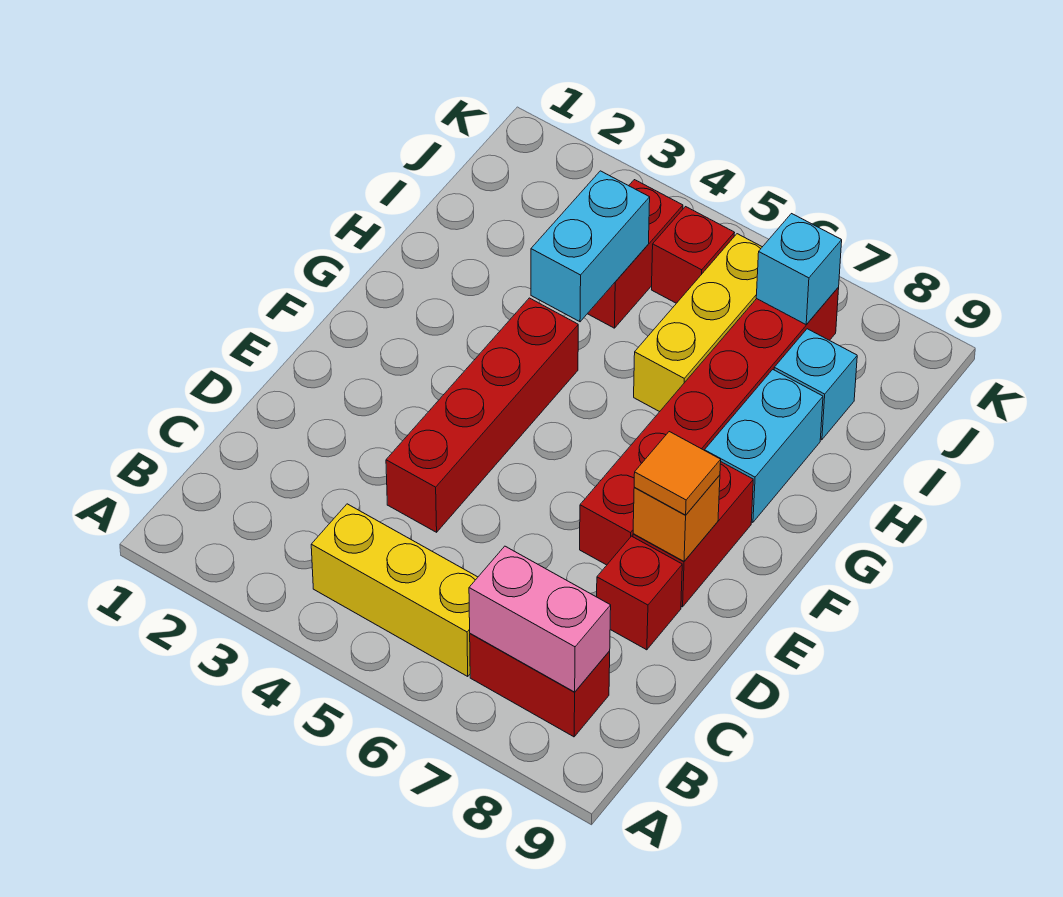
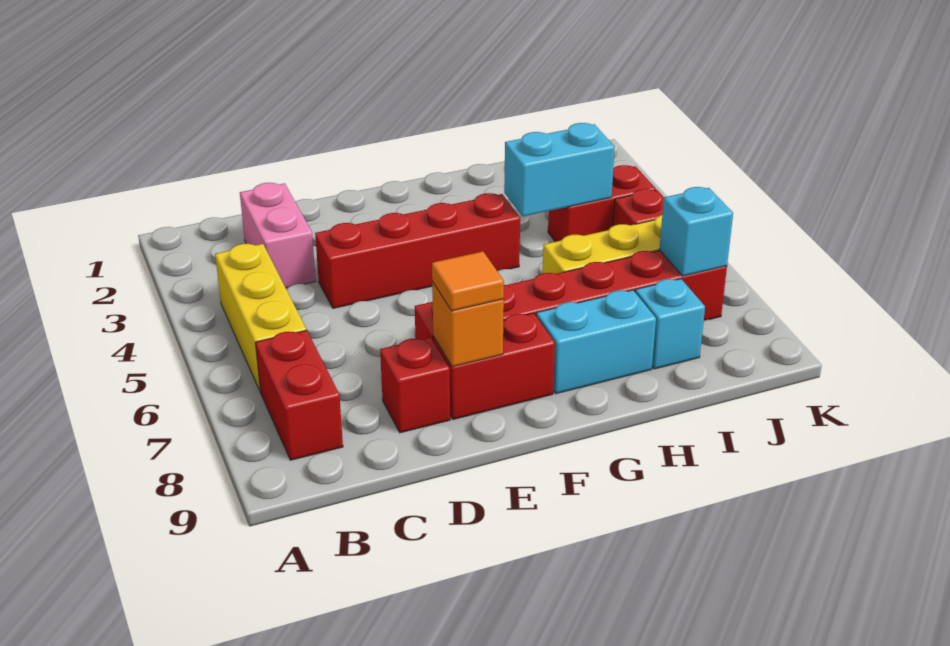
pink brick B7:B8 level 2 -> pink brick C2:C3 level 1

